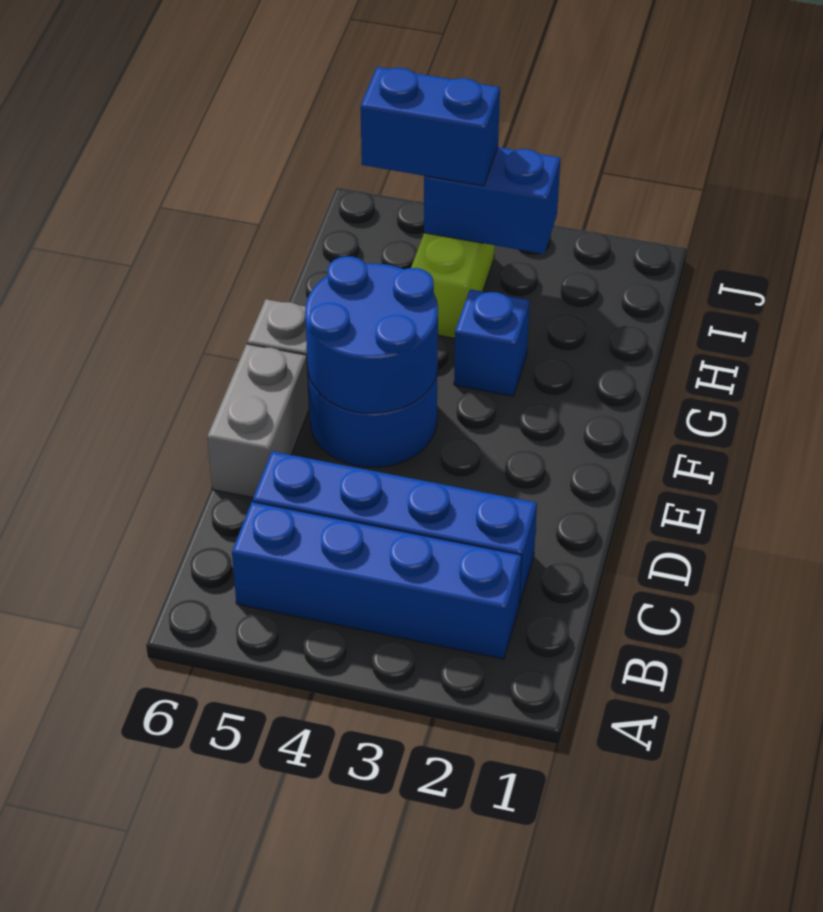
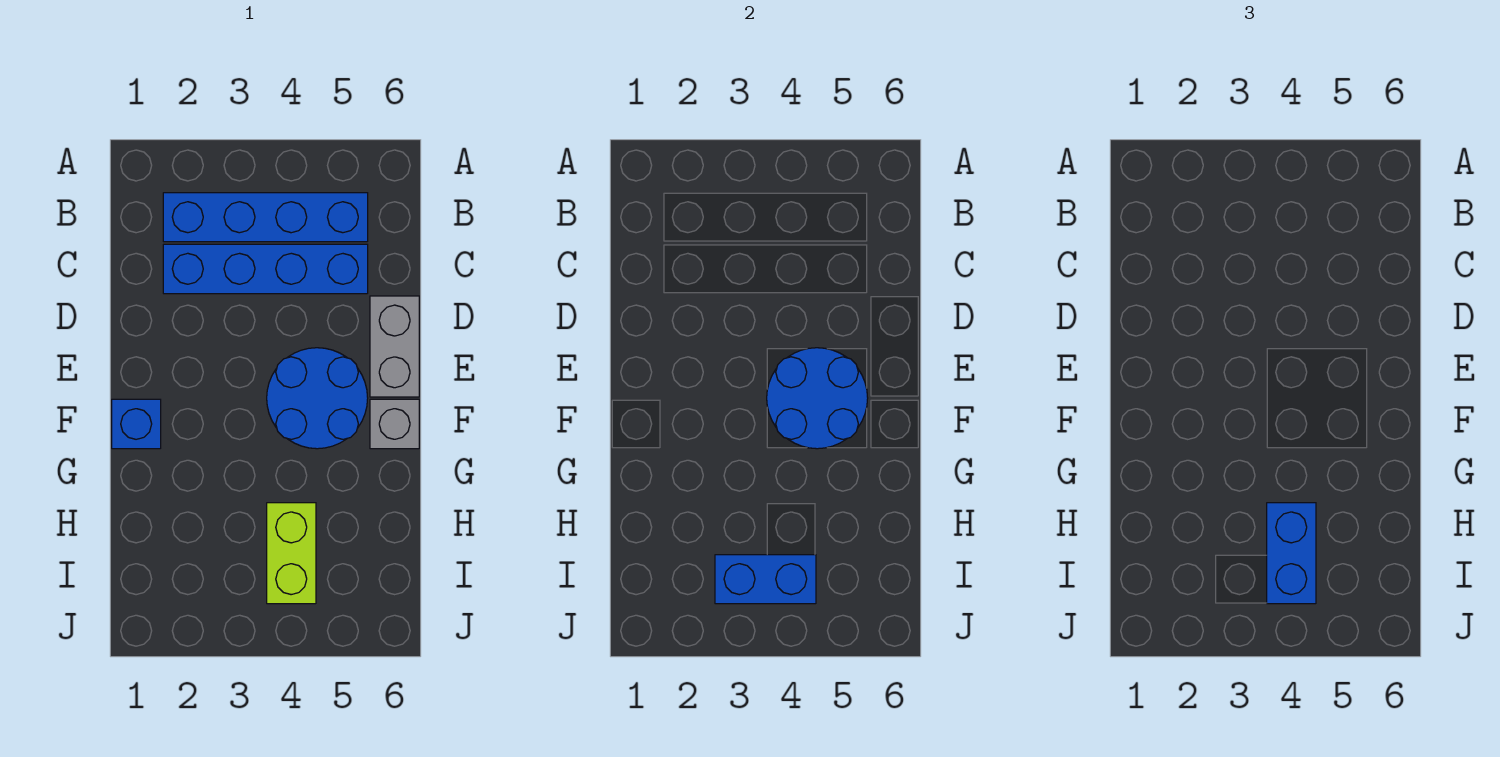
blue brick G3 level 1 -> blue brick F1 level 1
blue brick I4:I5 level 3 -> blue brick H4:I4 level 3

